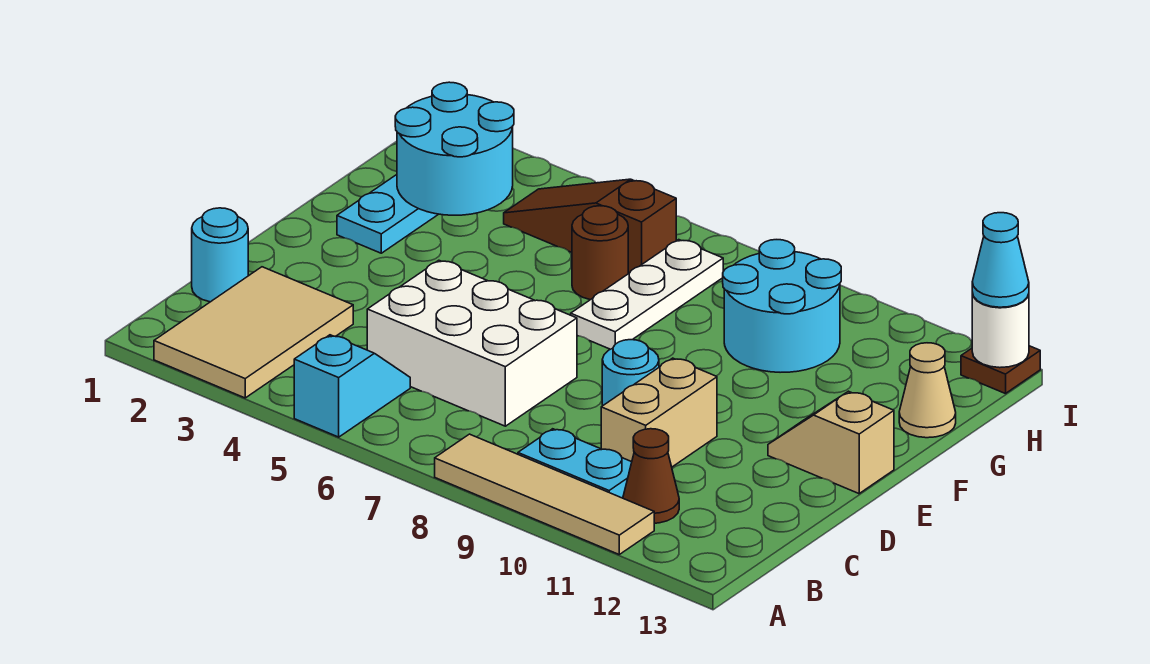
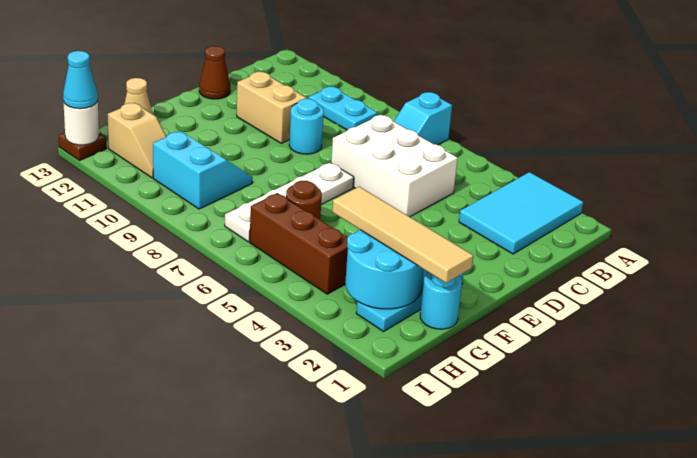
tan tile A2:C3 level 1 -> cyan tile A2:C3 level 1
cyan slope A5:B5 level 1 top A -> cyan slope A7:B7 level 1 top A
tan tile A8:A11 level 1 -> tan tile G1:G4 level 3
brown cone B11 level 1 -> brown cone D13 level 1
cyan round brick C1 level 1 -> cyan round brick G1 level 1
tan brick C10:D10 level 1 -> tan brick D10:D11 level 1
tan slope E12:E13 level 1 top 13 -> tan slope H11:H12 level 1 top 12
white plate F7:H7 level 1 -> white plate E7:H7 level 1
cyan round brick G9:H10 level 1 -> cyan slope G9:H10 level 1 top H
brown slope H4:H6 level 1 top 6 -> brown brick H4:H6 level 1

